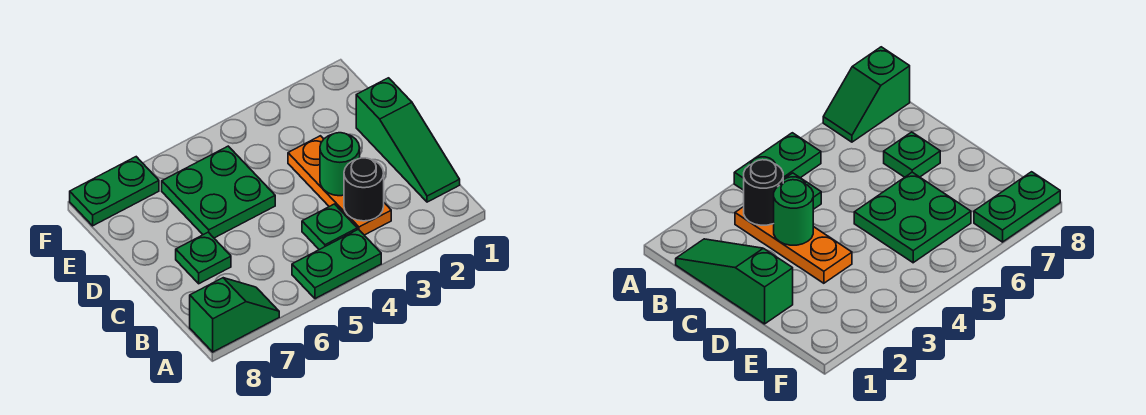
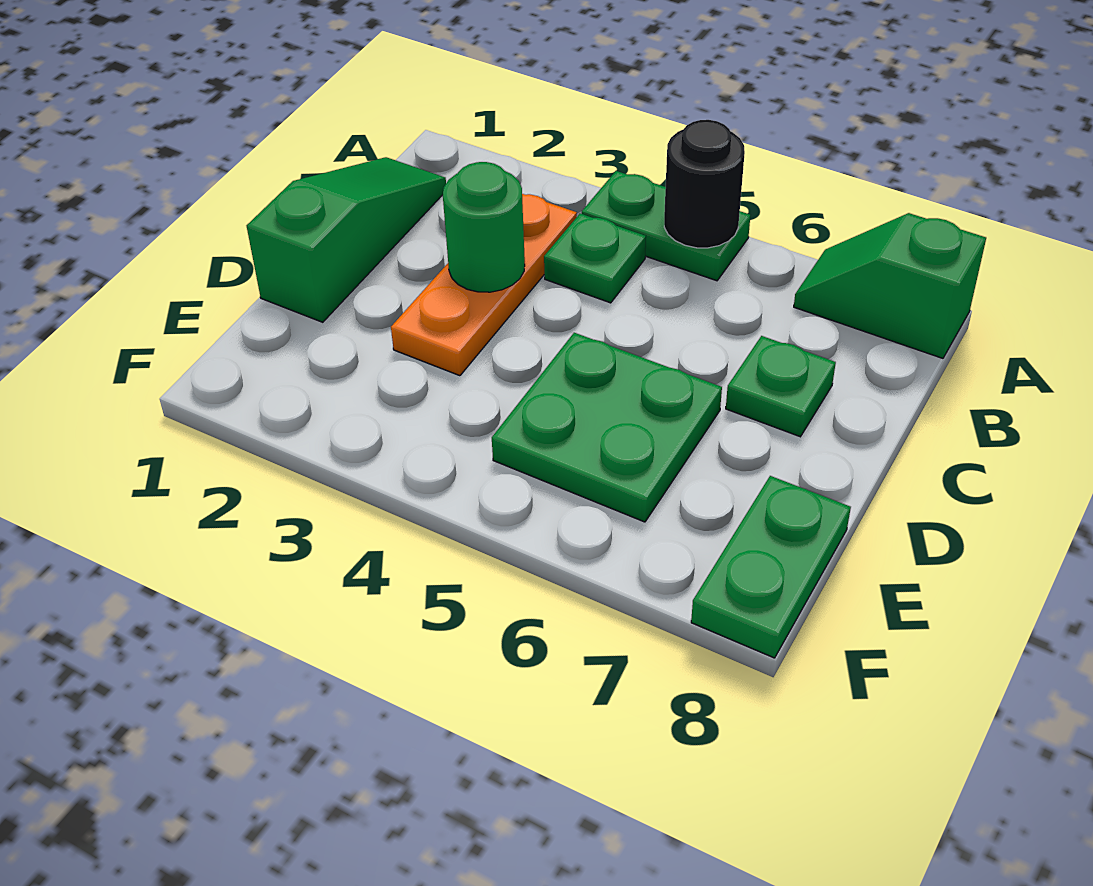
black round brick B3 level 2 -> black round brick A5 level 2
green plate F7:F8 level 1 -> green plate E8:F8 level 1

